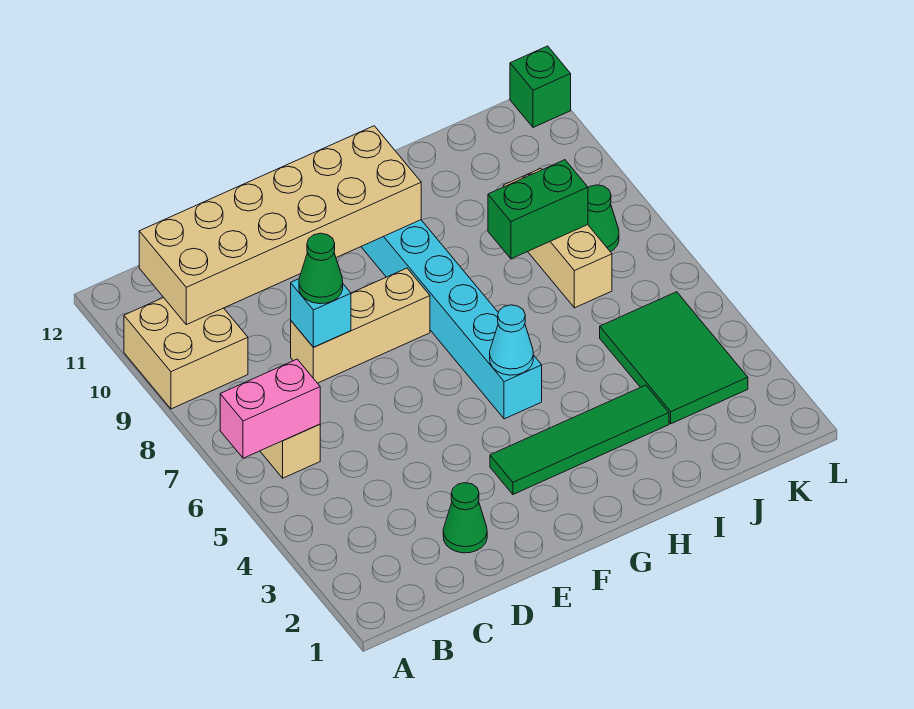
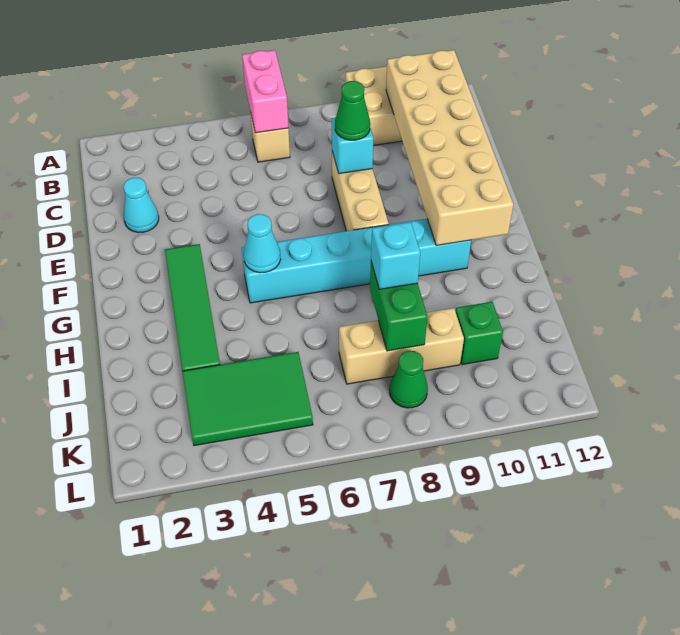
green cone D2 level 1 -> cyan cone D2 level 1
none -> cyan brick I8 level 3
green brick L12 level 1 -> green brick J10 level 1

